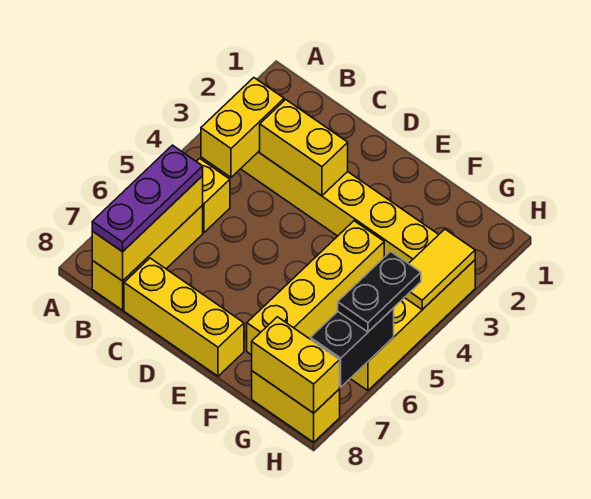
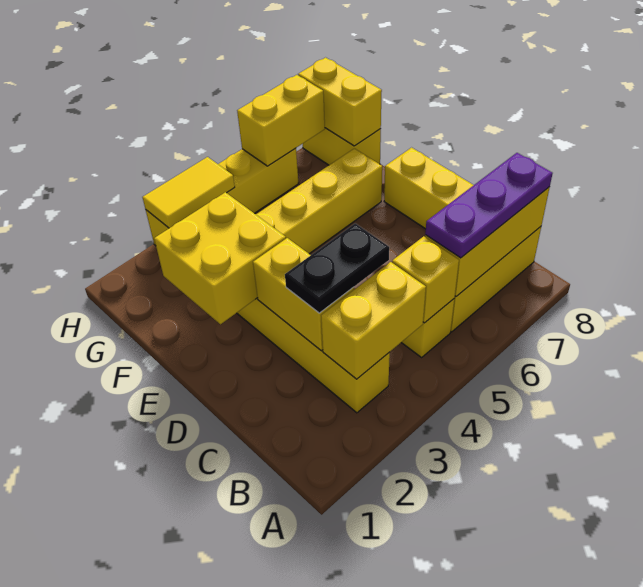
none -> yellow brick B5 level 2
none -> yellow brick E2:F3 level 2
black plate H5:H6 level 3 -> black plate C3:C4 level 3
black brick H6:H7 level 2 -> yellow brick H6:H7 level 2

